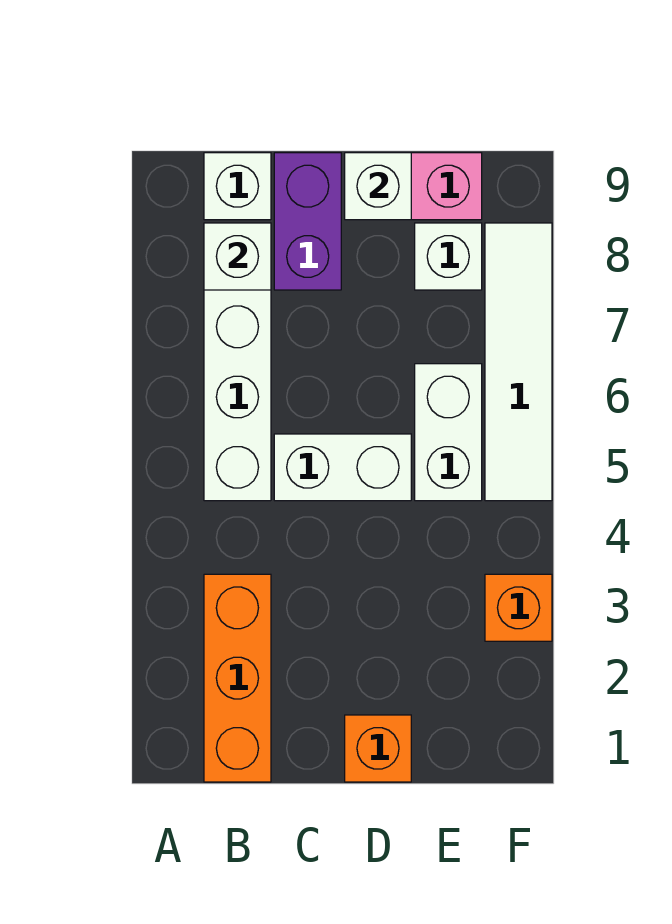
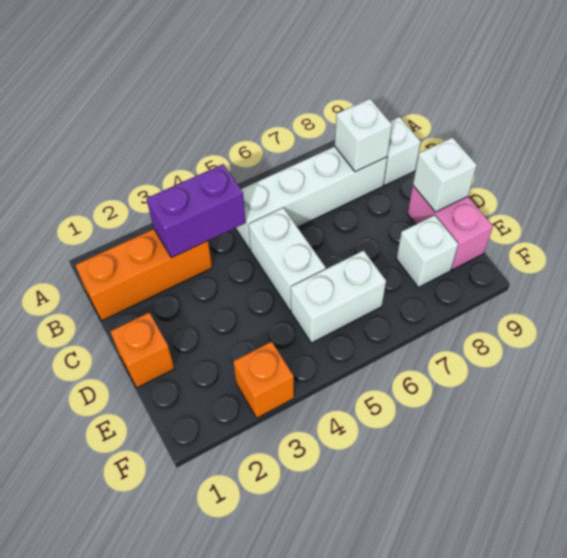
purple brick C8:C9 level 1 -> purple brick B3:B4 level 2
white tile F5:F8 level 1 -> none

